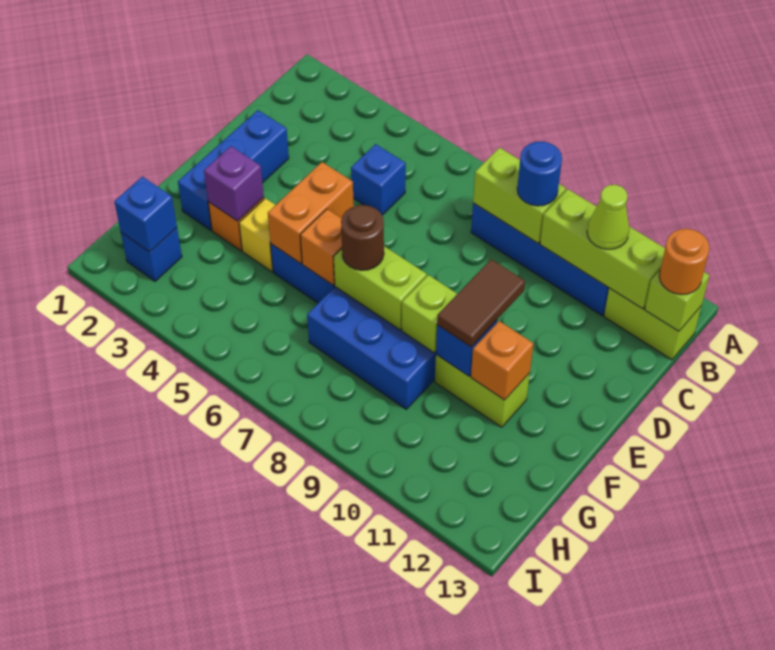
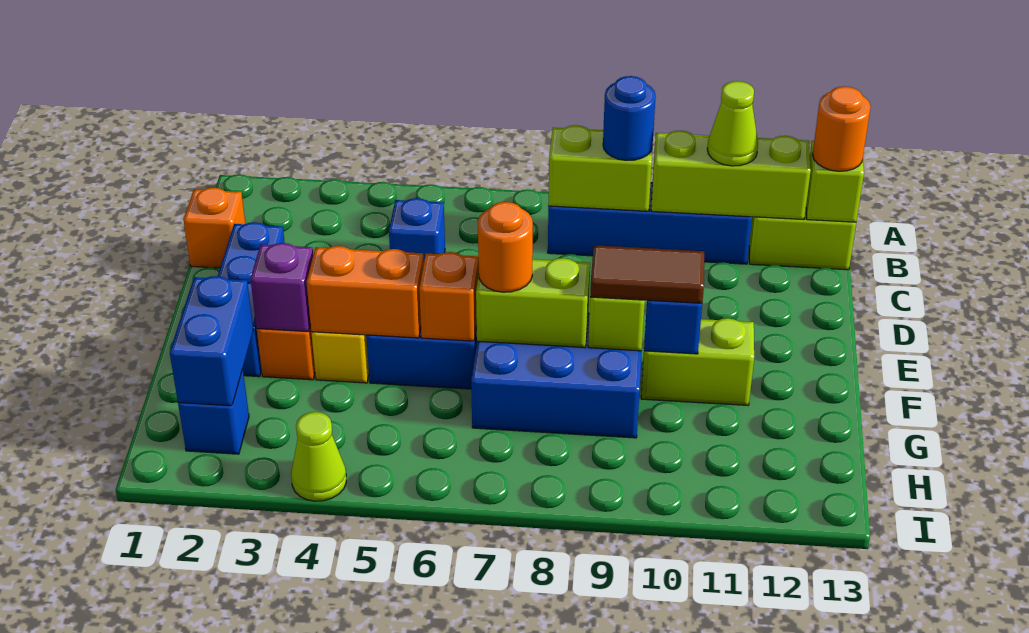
orange brick E5:F5 level 2 -> orange brick F4:F5 level 2
brown tile E10:F10 level 3 -> brown tile F9:F10 level 3
brown round brick F7 level 3 -> orange round brick F7 level 3
orange brick F11 level 2 -> orange brick C1 level 1
blue brick H2 level 2 -> blue brick G2:H2 level 2
none -> lime cone I4 level 1

